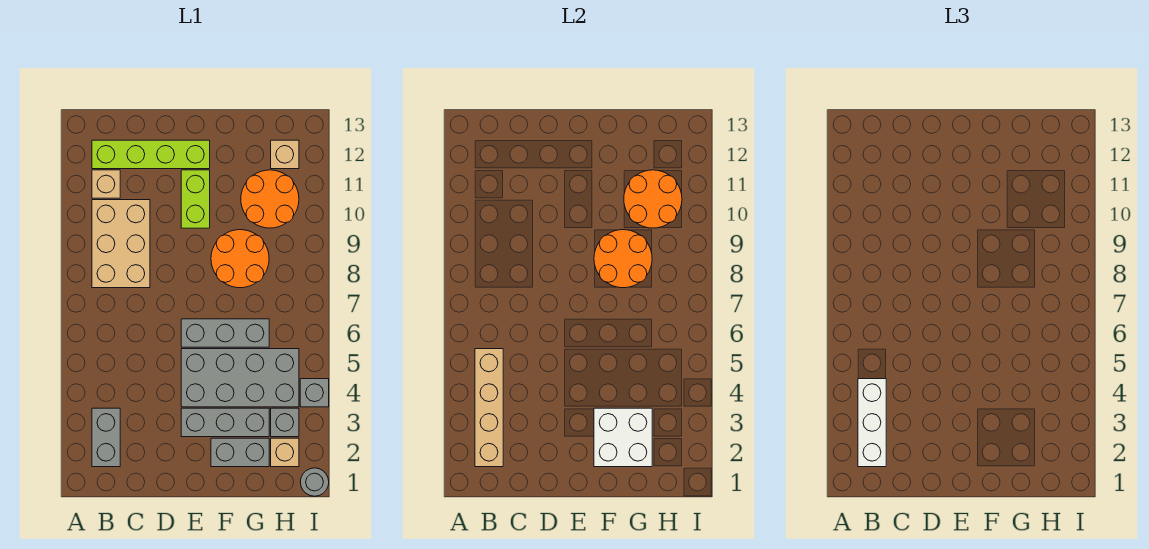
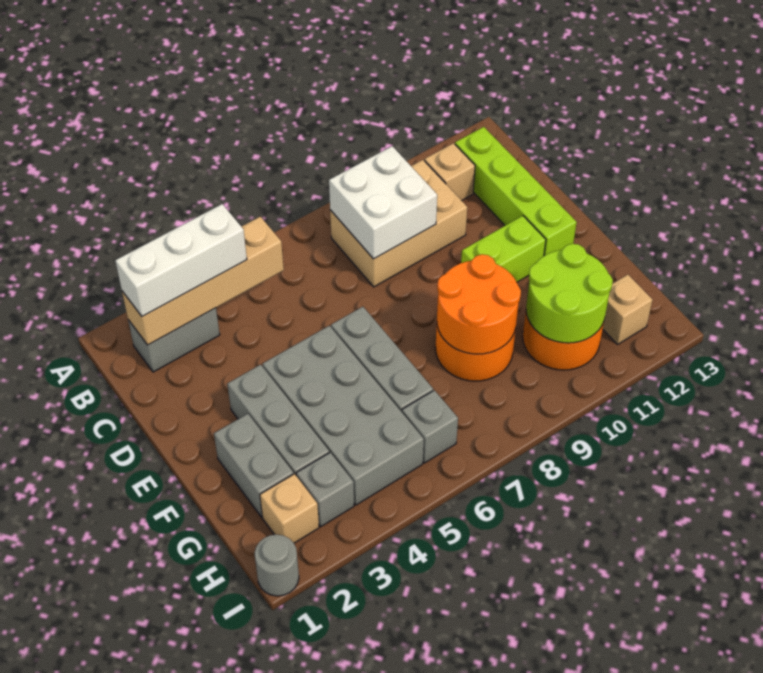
white brick F2:G3 level 2 -> white brick B8:C9 level 2
orange round brick G10:H11 level 2 -> lime round brick G10:H11 level 2
grey brick I4 level 1 -> grey brick H6 level 1

